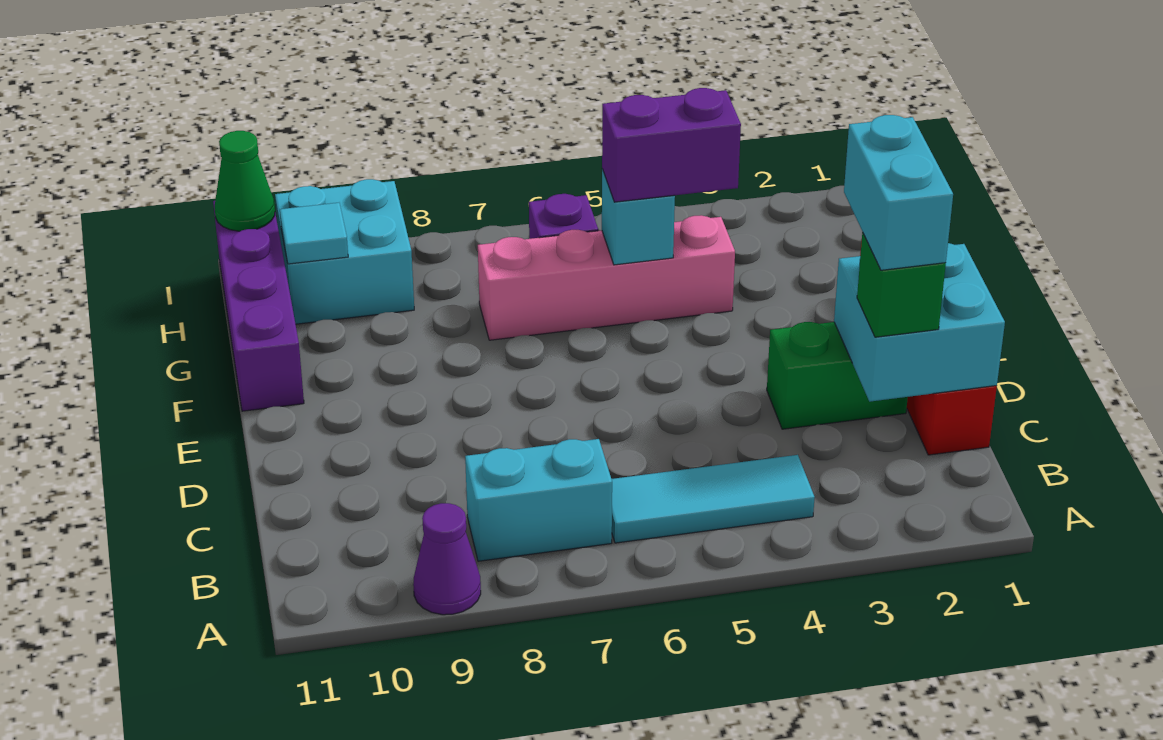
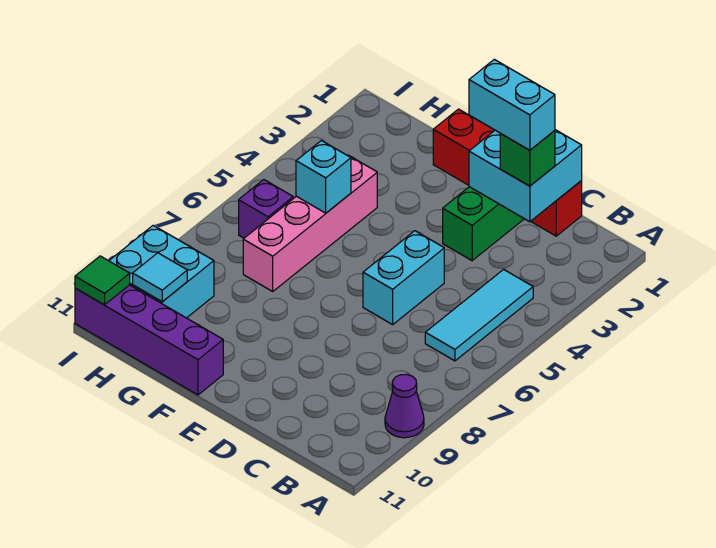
cyan brick B7:B8 level 1 -> cyan brick D5:D6 level 1
purple brick G4:G5 level 3 -> none
green cone I11 level 2 -> green tile I11 level 2

